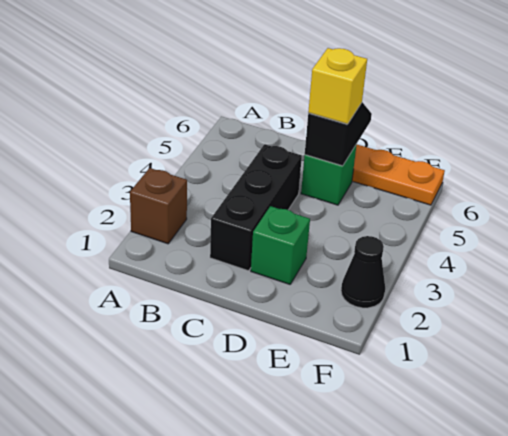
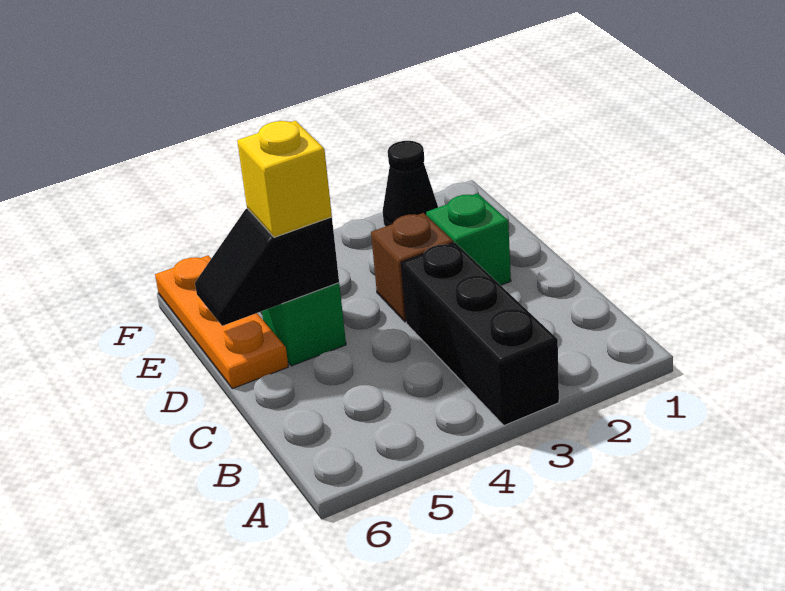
brown brick A2 level 1 -> brown brick D3 level 1
black brick C2:C4 level 1 -> black brick A3:C3 level 1

